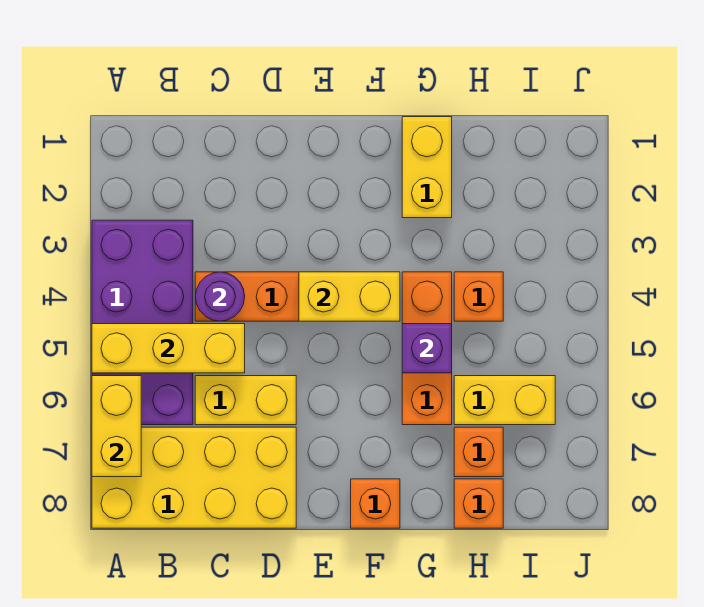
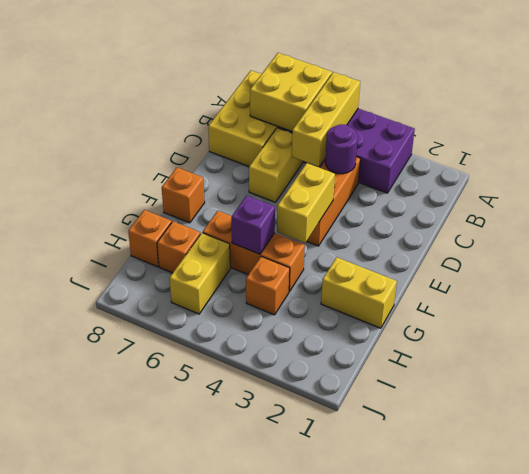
yellow brick A6:A7 level 2 -> yellow brick A6:B7 level 2
yellow brick A7:D8 level 1 -> yellow brick A7:C8 level 1

